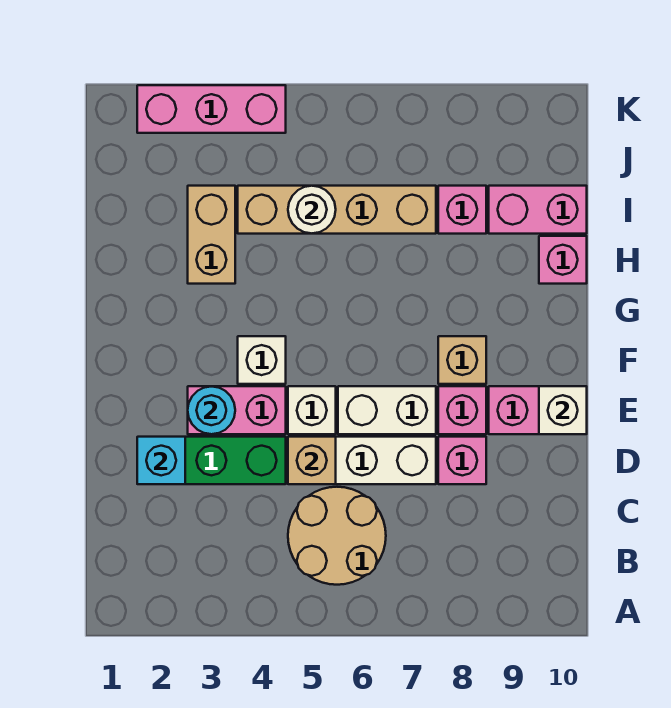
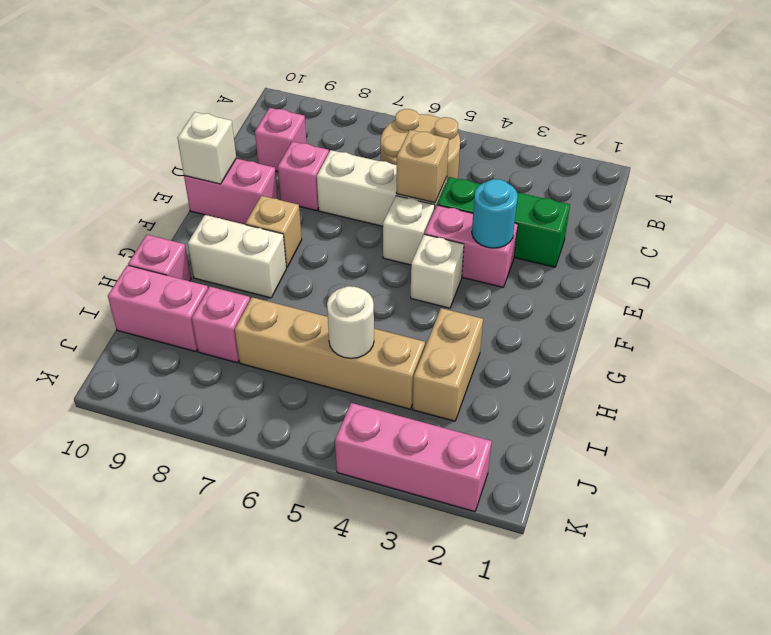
cyan brick D2 level 2 -> none
white brick E6:E7 level 1 -> white brick G8:G9 level 1
pink brick E8 level 1 -> pink brick C9 level 1

